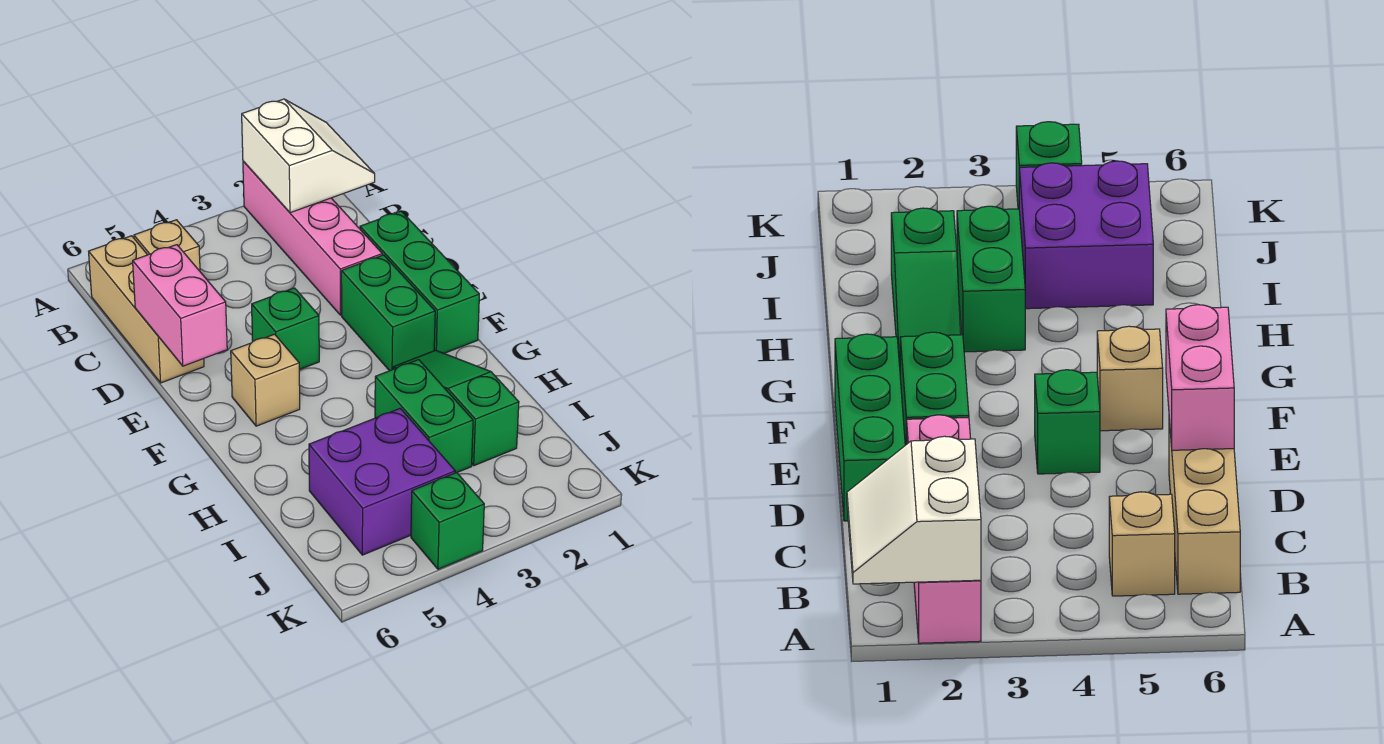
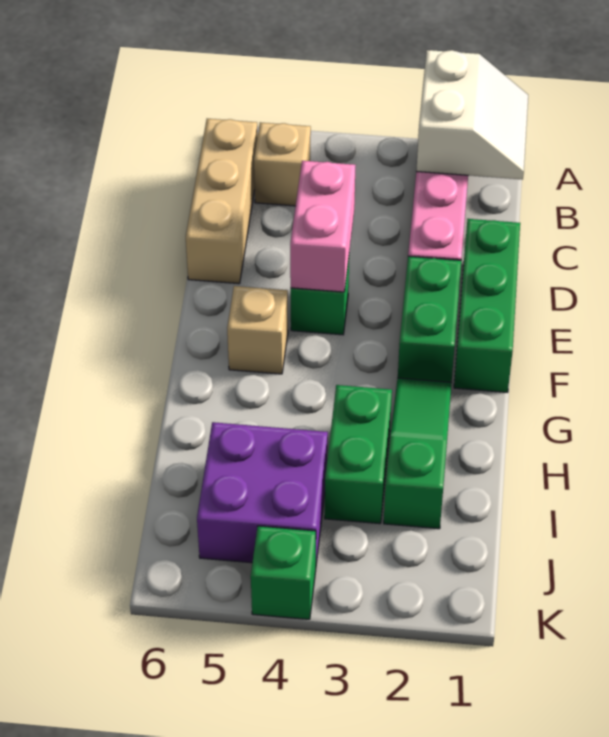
pink brick D6:E6 level 2 -> pink brick D4:E4 level 2

